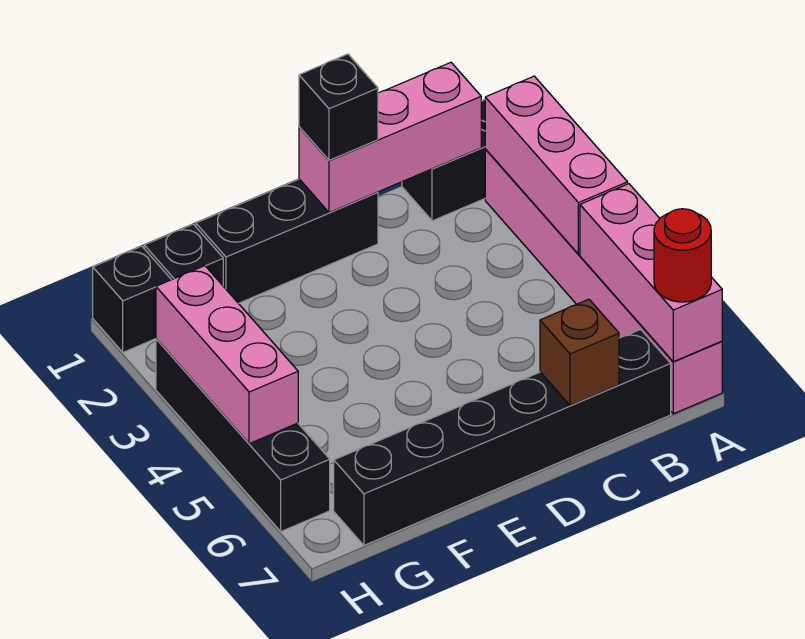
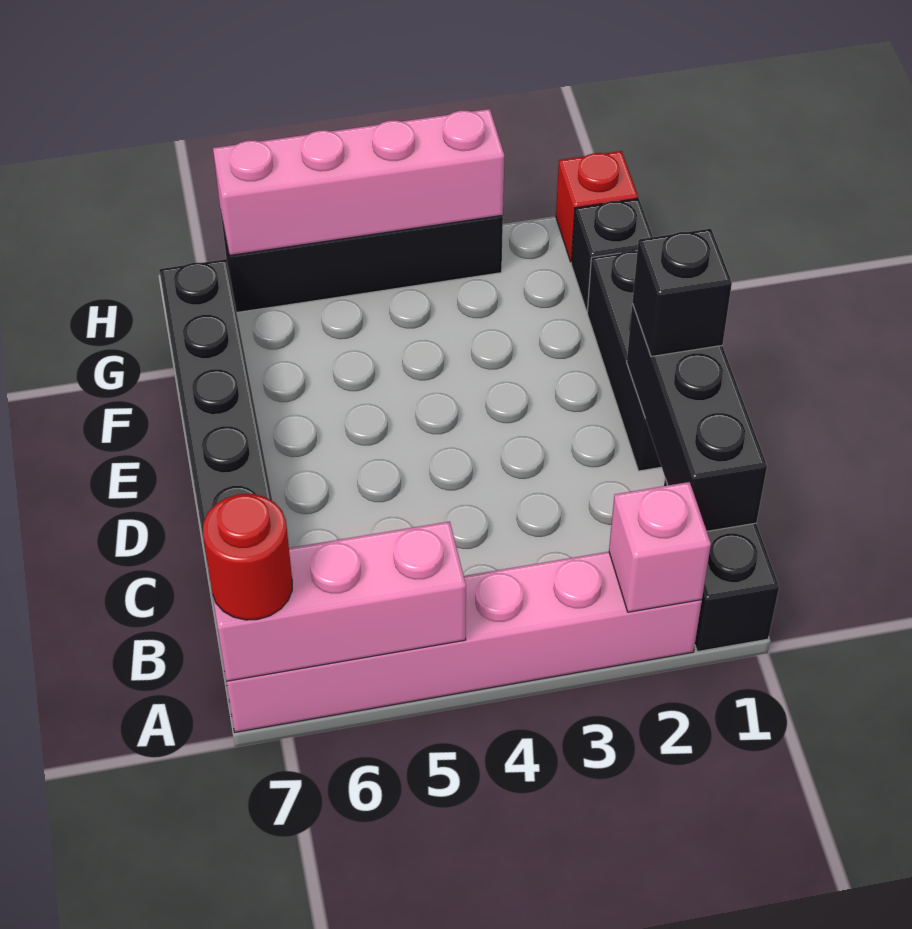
pink brick A2:A4 level 2 -> pink brick A2 level 2
pink brick B1:D1 level 2 -> black brick B1:D1 level 2
brown brick C7 level 2 -> none
black brick H1 level 1 -> red brick H1 level 1
pink brick H3:H5 level 2 -> pink brick H3:H6 level 2

